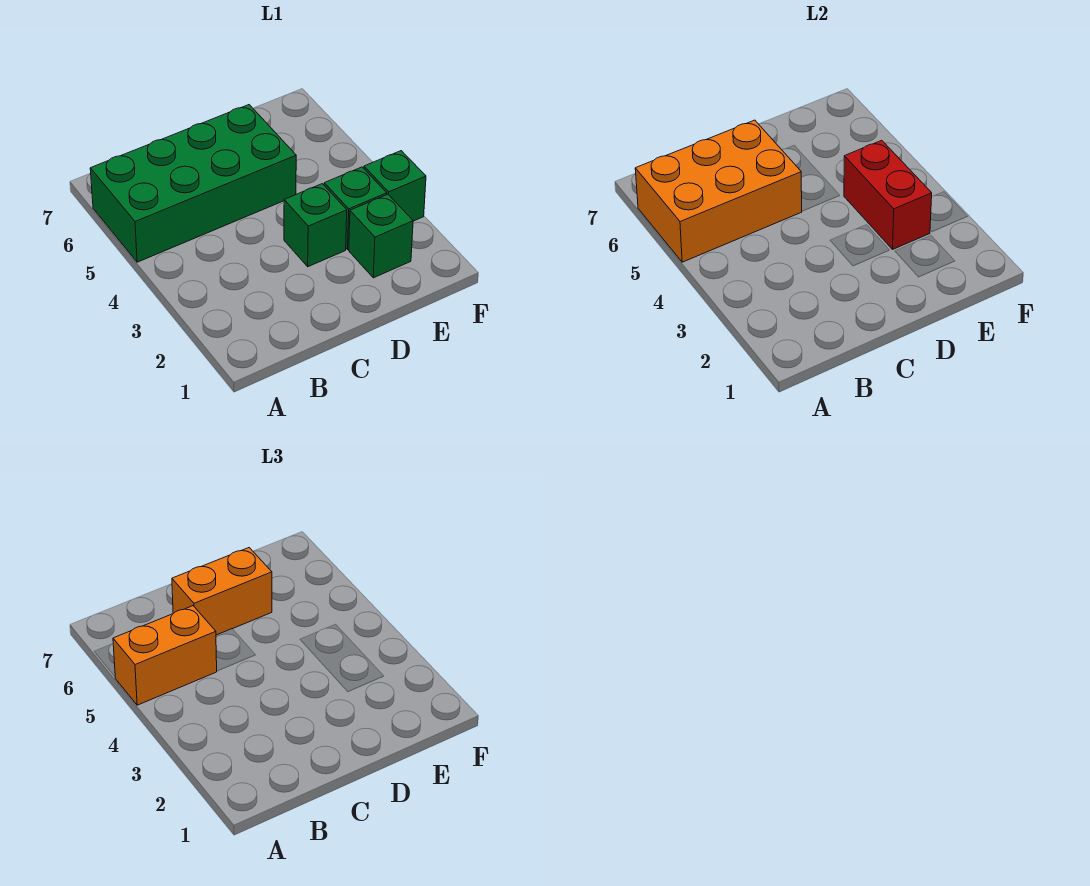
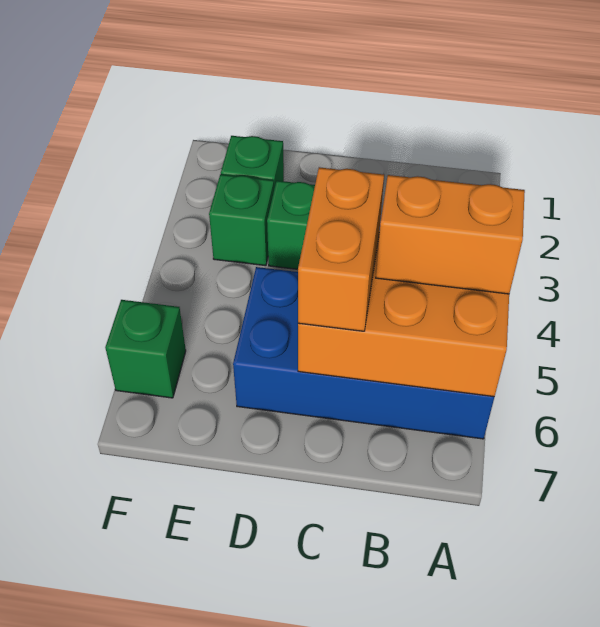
green brick A5:D6 level 1 -> blue brick A5:D6 level 1
orange brick C6:D6 level 3 -> orange brick C5:C6 level 3
red brick E3:E4 level 2 -> none
green brick F3 level 1 -> green brick F6 level 1

